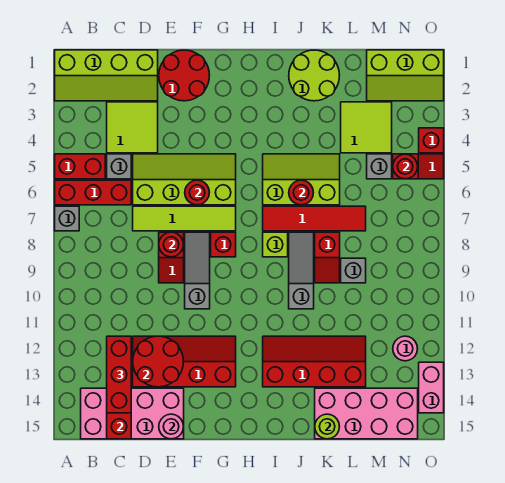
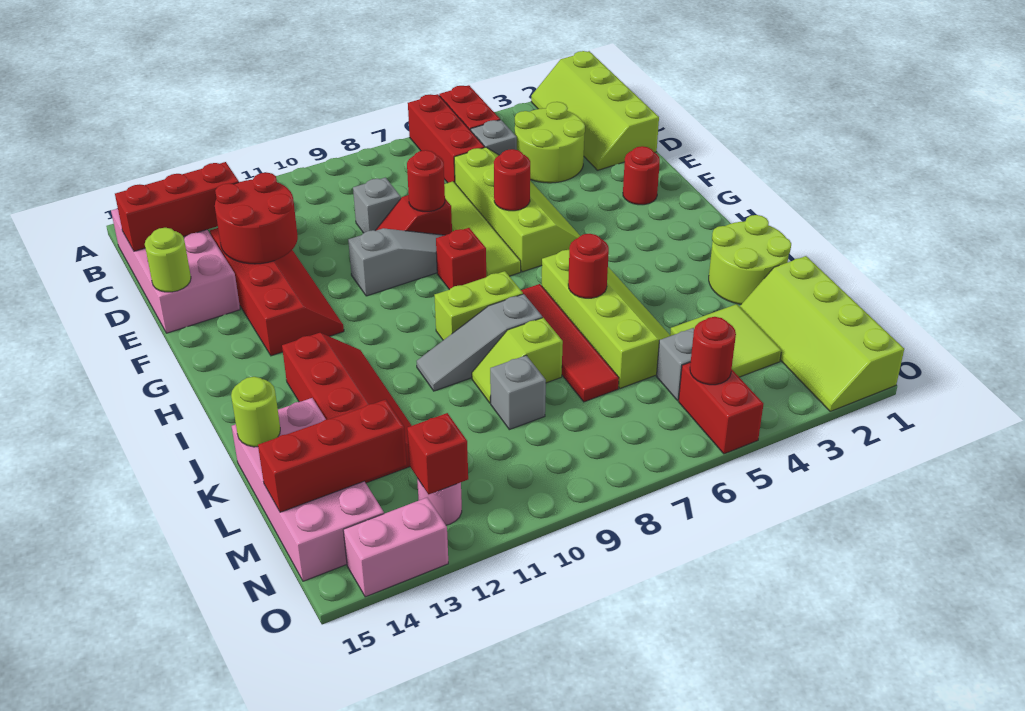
grey brick A7 level 1 -> grey brick D9 level 1
lime tile C3:D4 level 1 -> lime round brick C3:D4 level 1
red brick C12:C14 level 3 -> red brick M13:M15 level 2
red round brick E1:F2 level 1 -> red round brick F2 level 1
pink round brick E15 level 2 -> lime round brick E15 level 2
lime slope I5:K6 level 1 top 6 -> lime slope I5:L6 level 1 top 6
lime brick I8 level 1 -> lime brick I8:I9 level 1
grey slope J8:J10 level 1 top 10 -> grey slope J8:J10 level 1 top 8
red slope K8:K9 level 1 top 8 -> lime slope K8:K9 level 1 top 8
lime slope M1:O2 level 1 top 1 -> lime slope L1:O2 level 1 top 1
red slope N5:O5 level 1 top N -> red brick N5:O5 level 1
red brick O4 level 1 -> red brick N12 level 2

